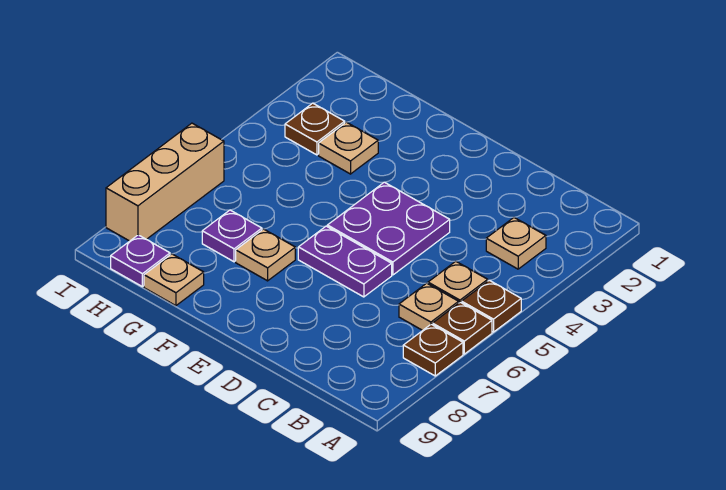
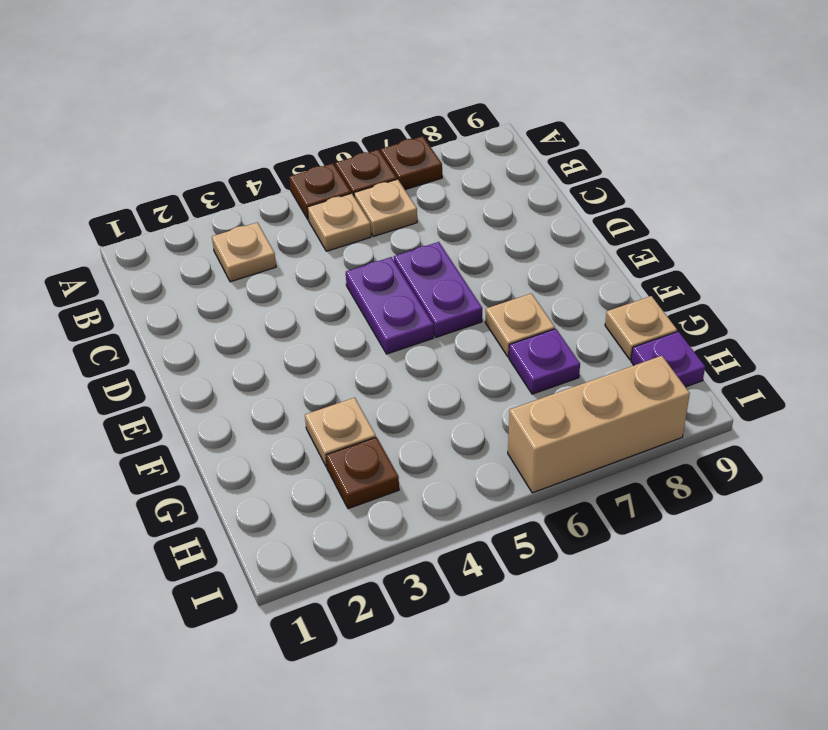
purple plate D4:E5 level 1 -> purple plate D5:E5 level 1

